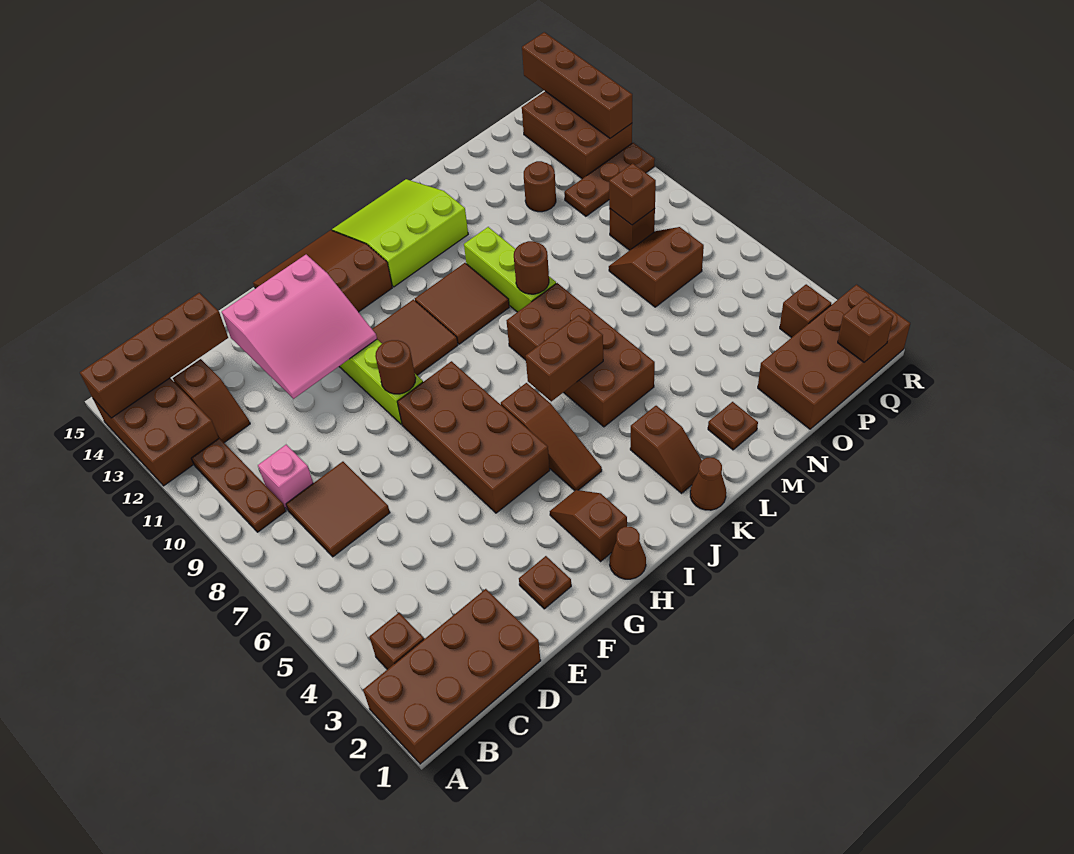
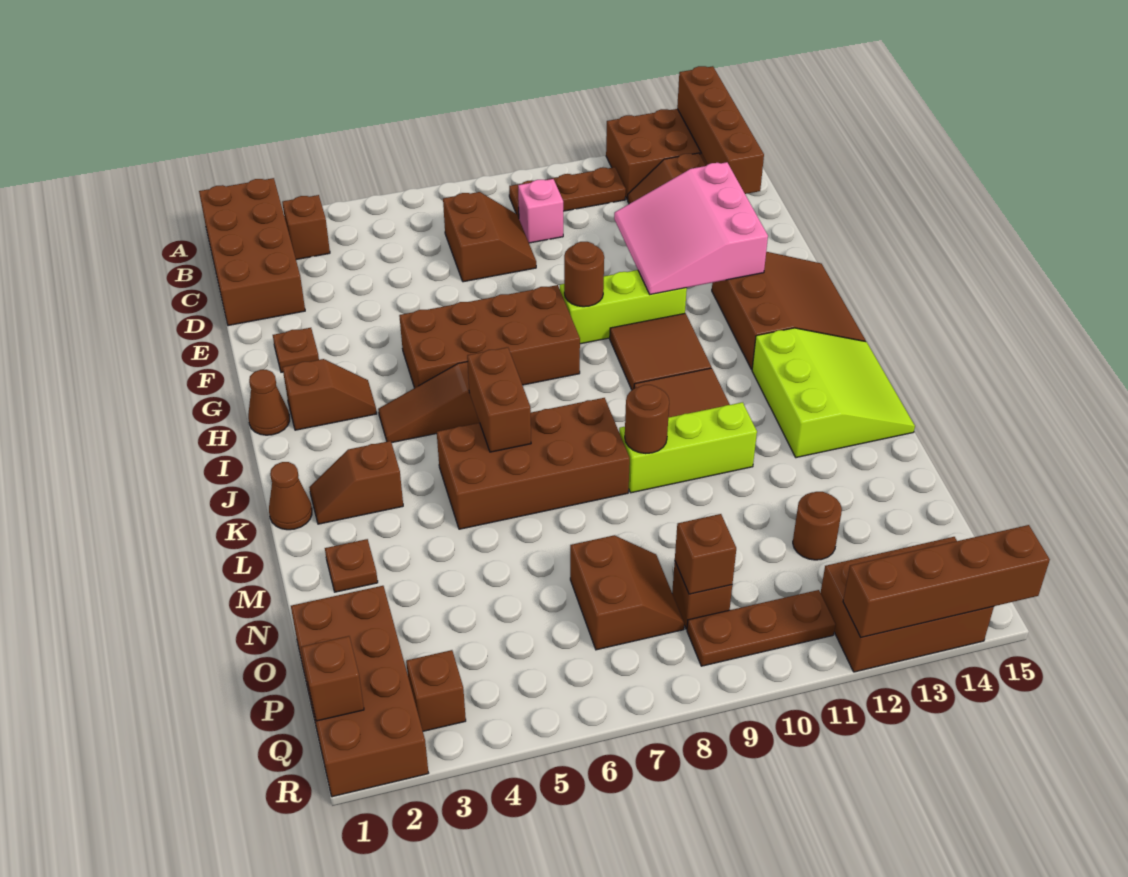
brown tile C7:D8 level 1 -> brown slope C7:D8 level 1 top 7
brown plate P11:R11 level 1 -> brown plate Q9:Q11 level 1

